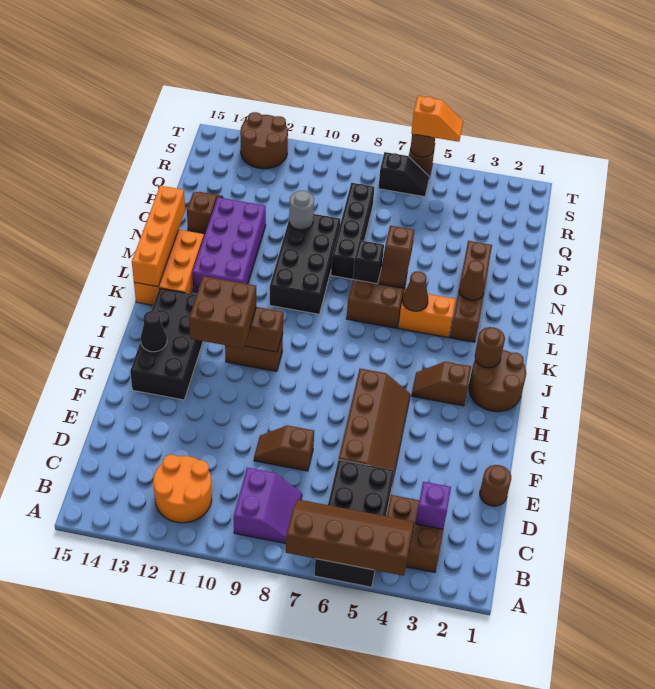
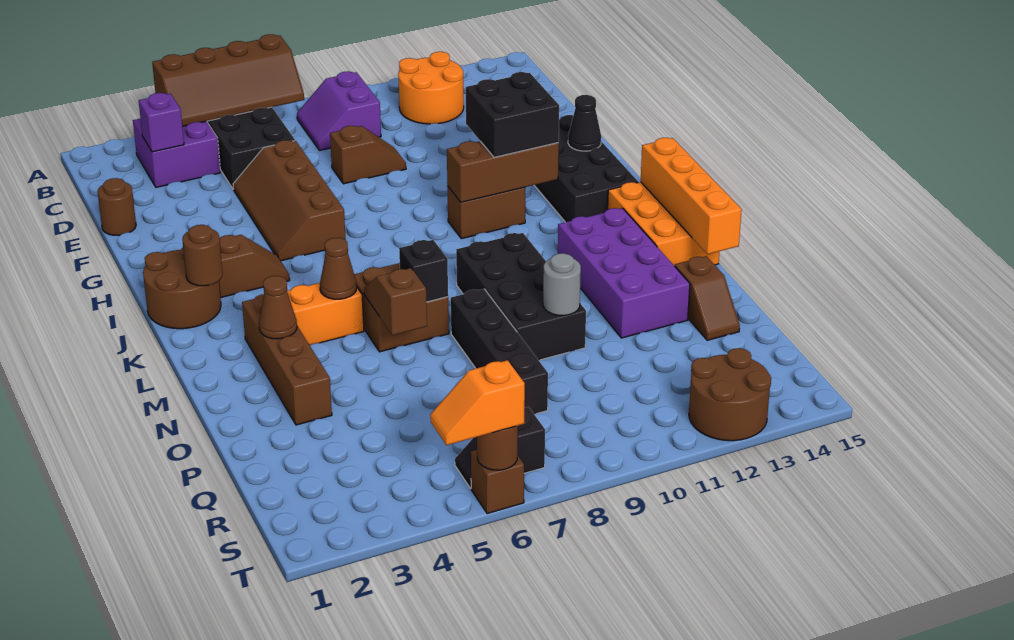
brown brick B3:C4 level 1 -> purple brick B3:C4 level 1
brown brick H11:I12 level 3 -> black brick H11:I12 level 3

